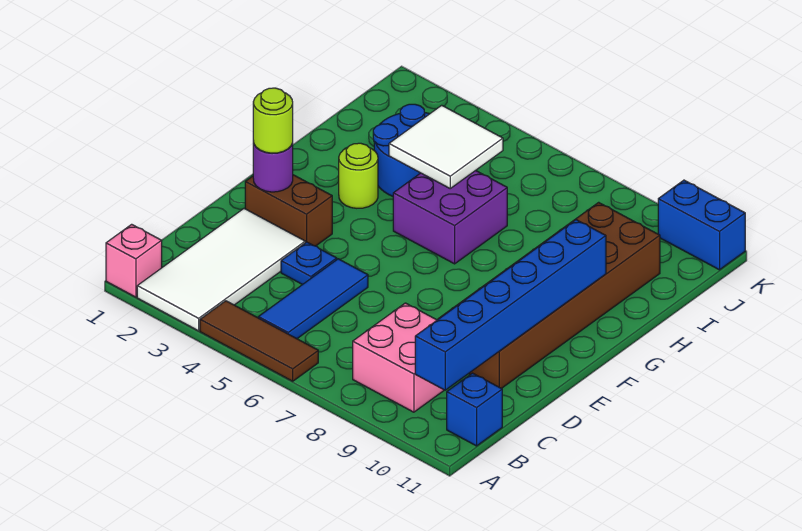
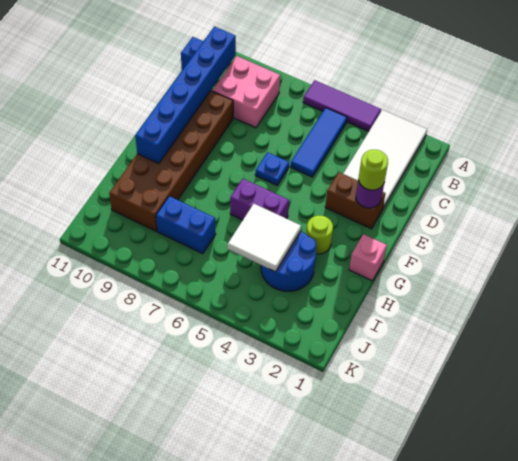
pink brick A1 level 1 -> pink brick G1 level 1
brown tile A4:A6 level 1 -> purple tile A4:A6 level 1
blue plate D4 level 1 -> blue plate E6 level 1
purple brick G5:H6 level 1 -> purple brick G5:G6 level 1
blue brick K10:K11 level 1 -> blue brick I7:I8 level 1

